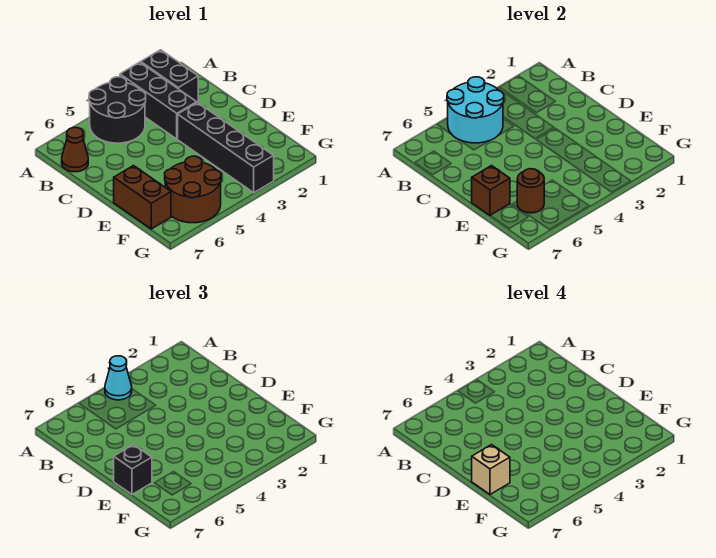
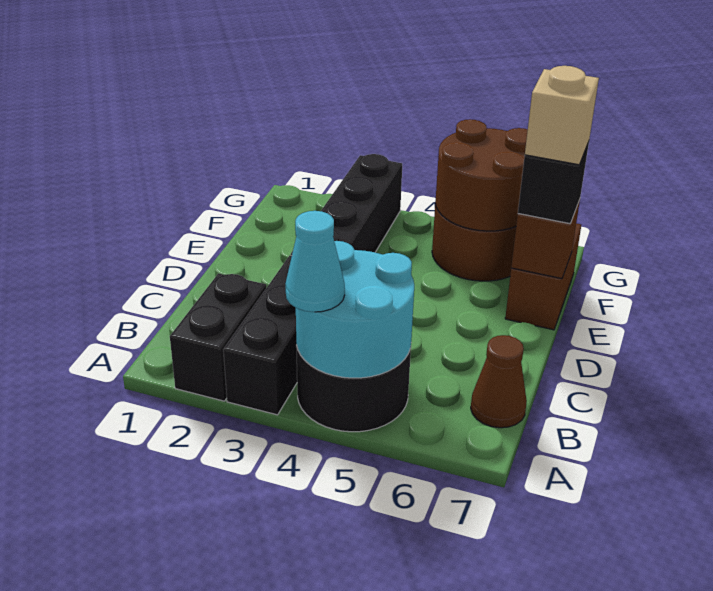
brown round brick F6 level 2 -> brown round brick F5:G6 level 2

